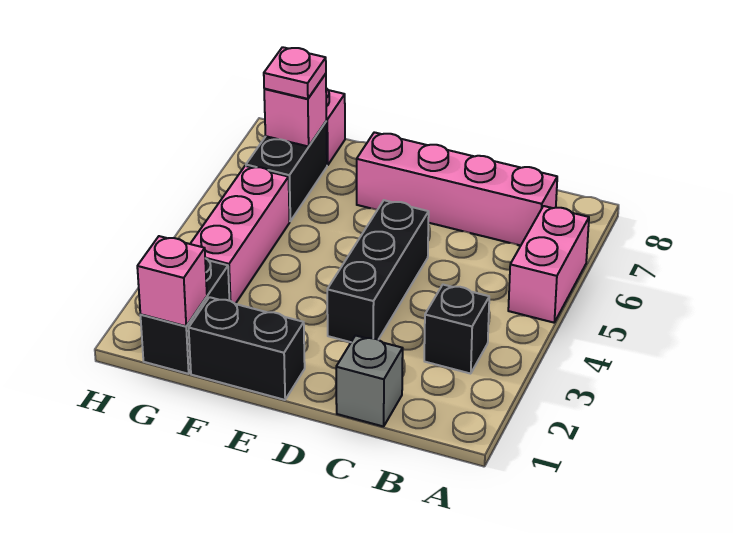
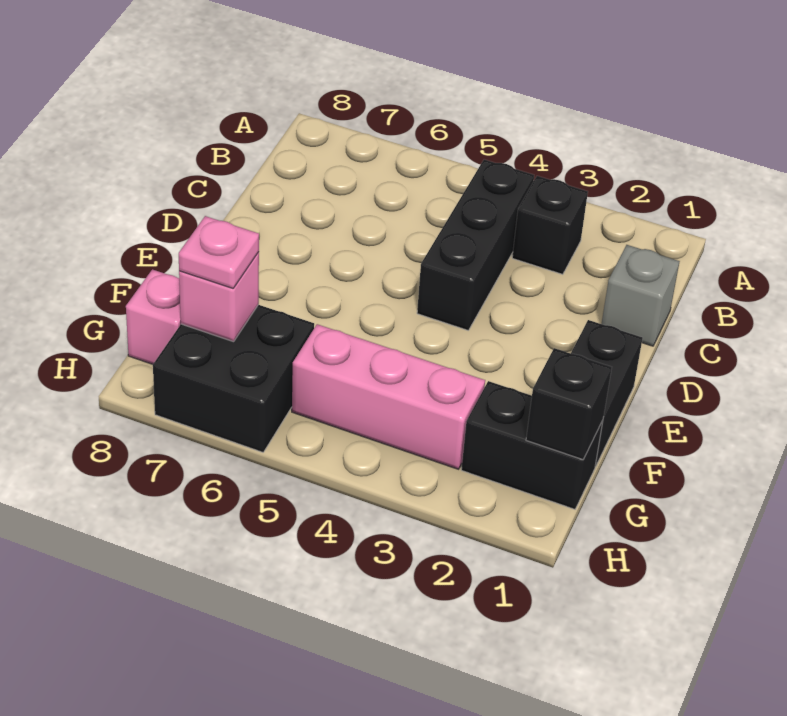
pink brick A5:A6 level 1 -> none
pink brick B7:E7 level 1 -> none
black brick D3:D5 level 1 -> black brick B4:D4 level 1
pink brick G1 level 2 -> black brick G1 level 2
black brick G6:G7 level 1 -> black brick G6:H7 level 1

